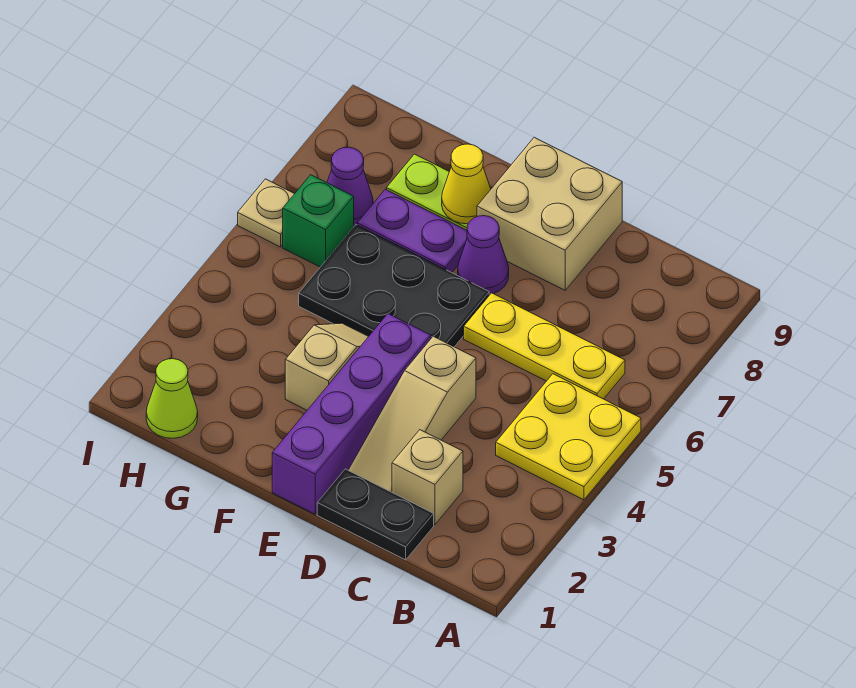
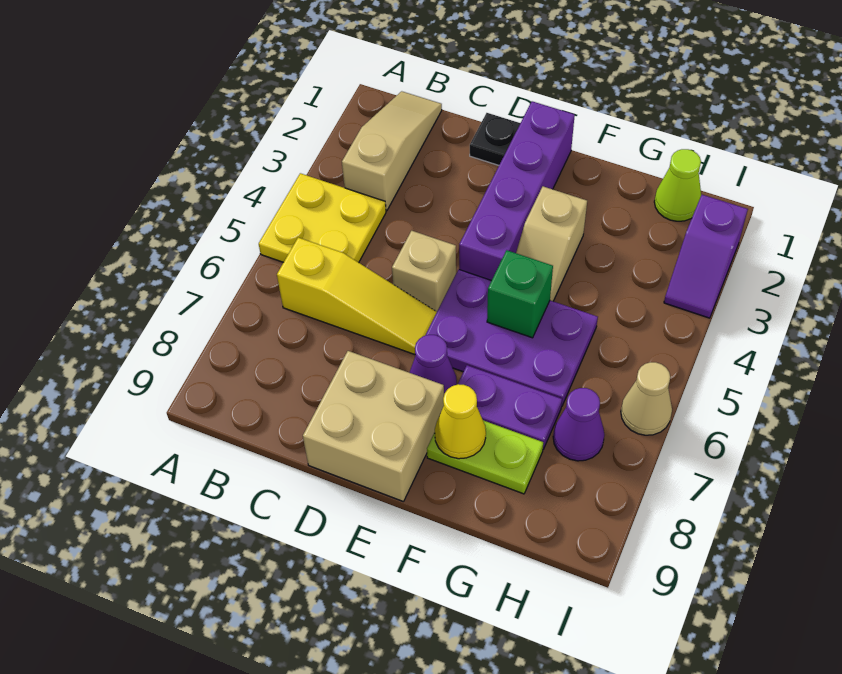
yellow plate B6:D6 level 1 -> yellow slope B6:D6 level 1 top B
black plate C1:D1 level 1 -> black plate D1 level 1
tan brick C2 level 1 -> tan brick D5 level 1
tan slope D2:D4 level 1 top 4 -> tan slope B1:B3 level 1 top 3
black plate E5:G6 level 1 -> purple plate E5:G6 level 1
green brick H6 level 1 -> green brick F5 level 2
none -> purple slope I2:I3 level 1 top 2
tan plate I6 level 1 -> tan cone I6 level 1

